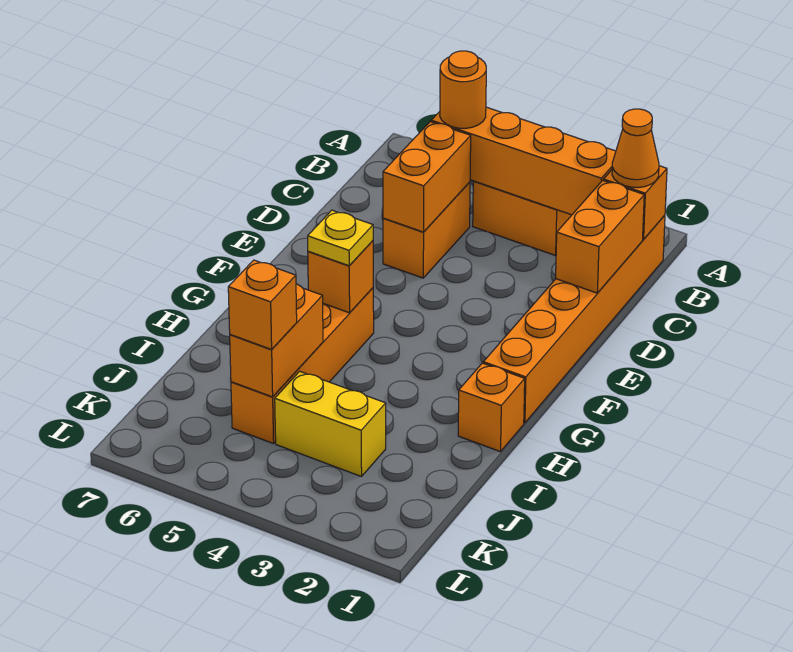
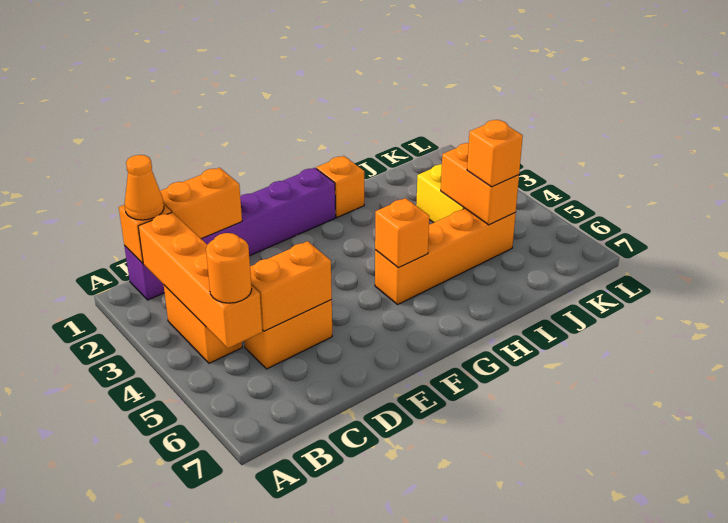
orange brick B1:G1 level 1 -> purple brick B1:G1 level 1
yellow plate G5 level 3 -> none
orange brick I5:J5 level 2 -> orange brick J4:J5 level 2

